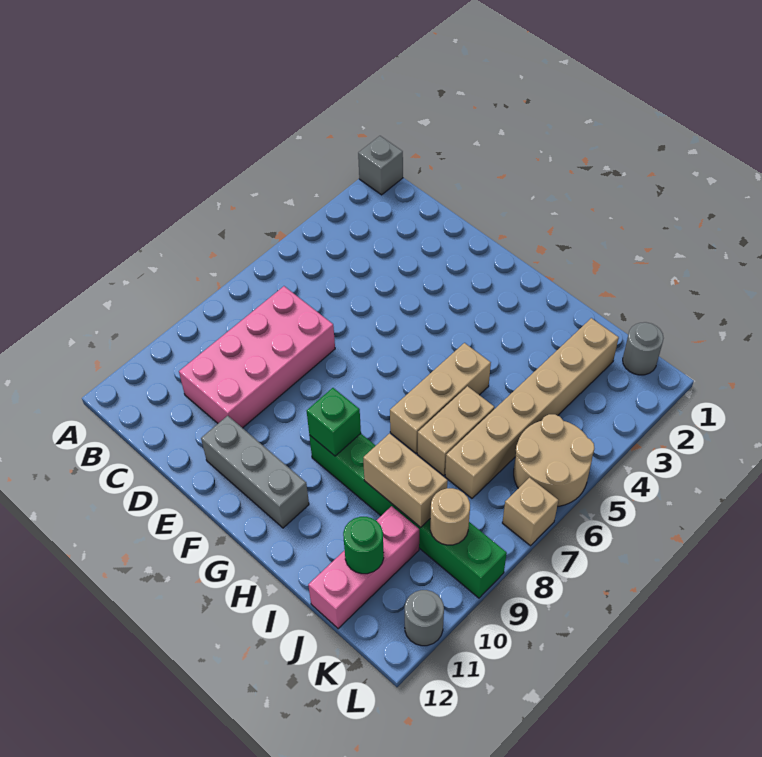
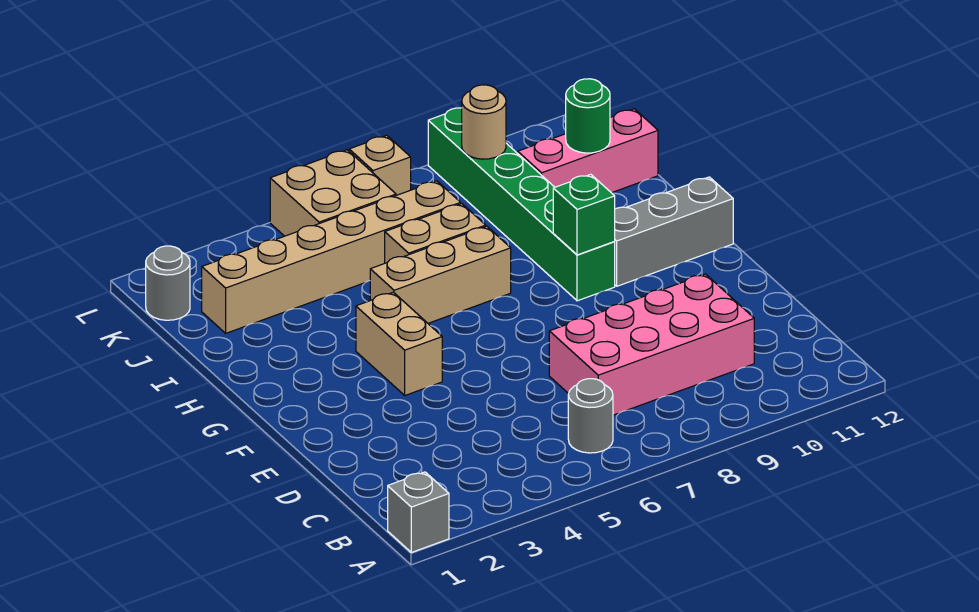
grey brick E11:G11 level 1 -> grey brick G10:G12 level 1
tan brick I9:J9 level 2 -> tan brick F4:G4 level 1
tan round brick K5:L6 level 1 -> tan brick K5:L6 level 1
grey round brick L11 level 1 -> grey round brick B6 level 1

